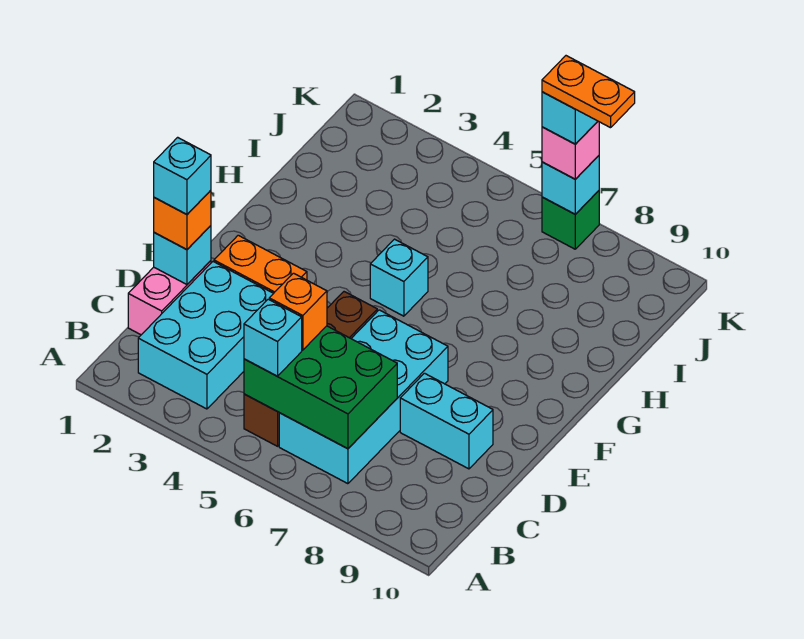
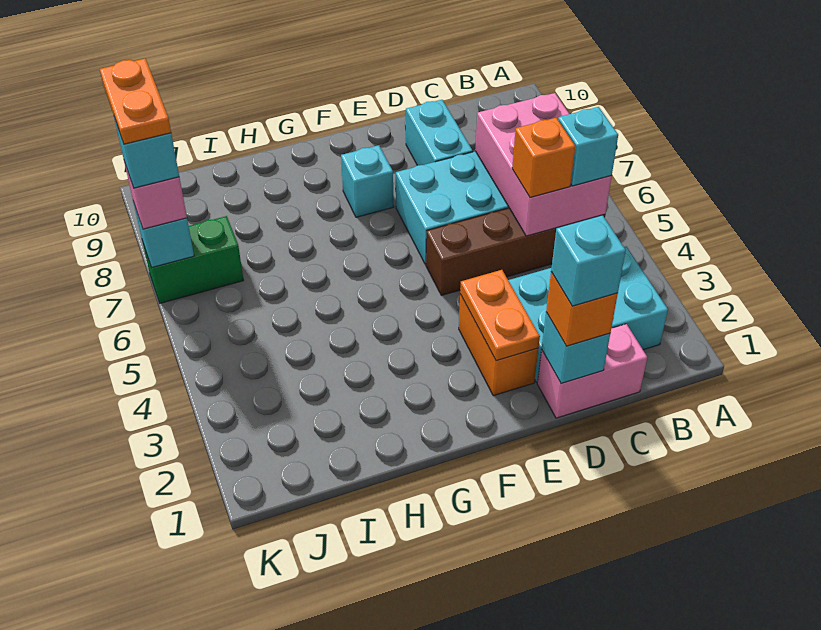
green brick B5:C7 level 2 -> pink brick B5:C7 level 2
none -> orange plate E2:E3 level 2
cyan brick G5 level 1 -> cyan brick F8 level 1
green brick K7 level 1 -> green brick J7:K7 level 1

